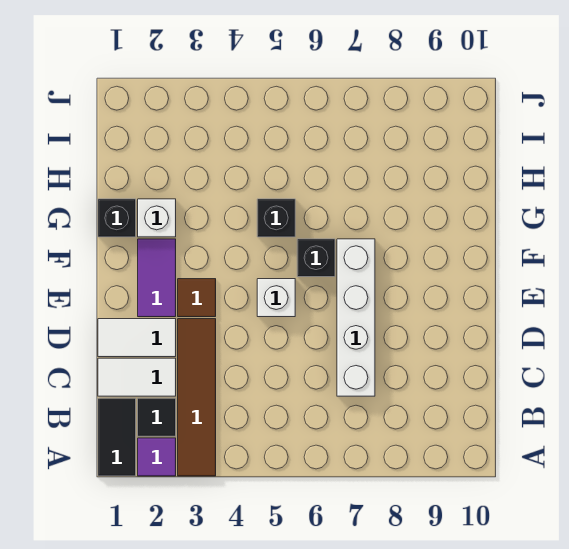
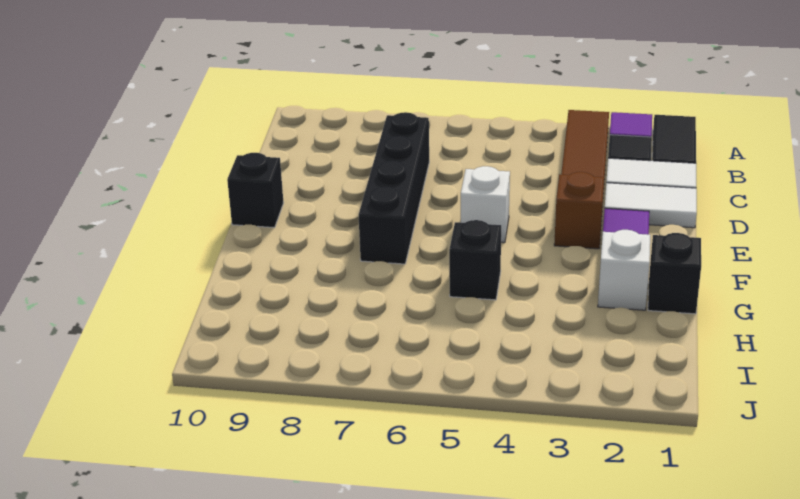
white brick C7:F7 level 1 -> black brick C7:F7 level 1
brown tile E3 level 1 -> brown brick E3 level 1
black brick F6 level 1 -> black brick E10 level 1

